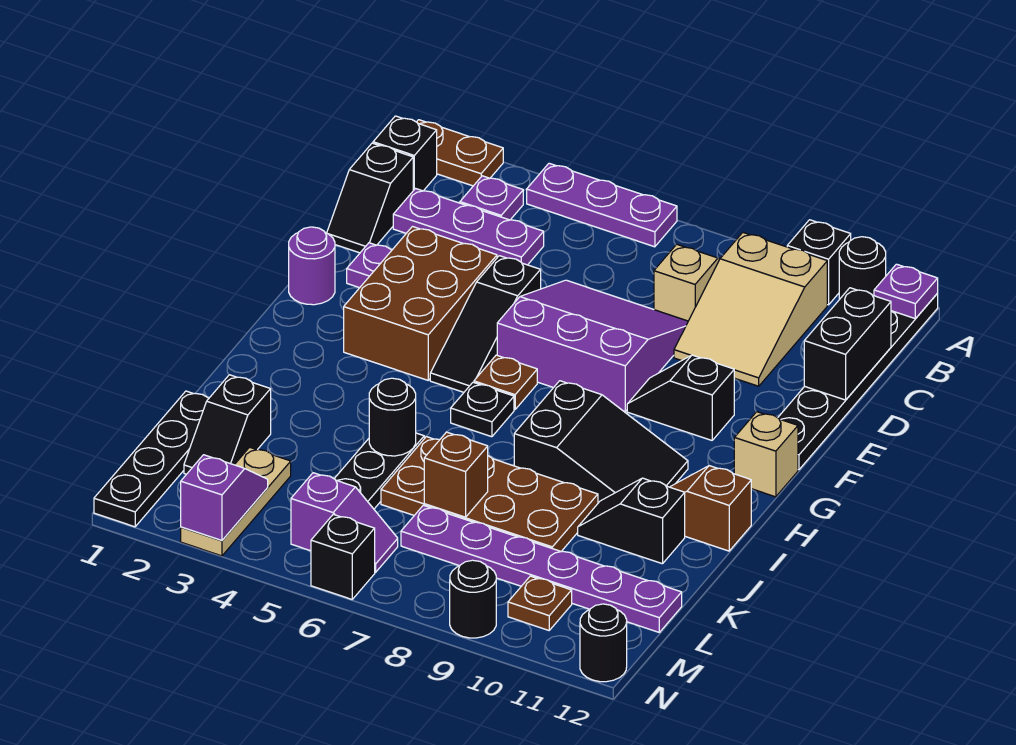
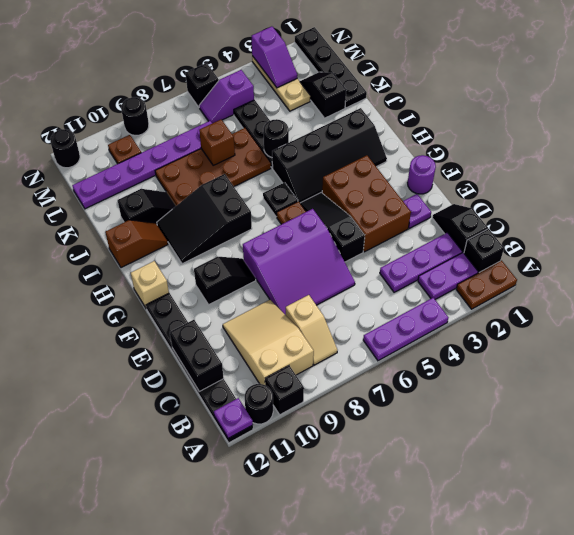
purple plate B3 level 1 -> purple plate B2:B3 level 1
none -> black slope H2:I5 level 1 top I

